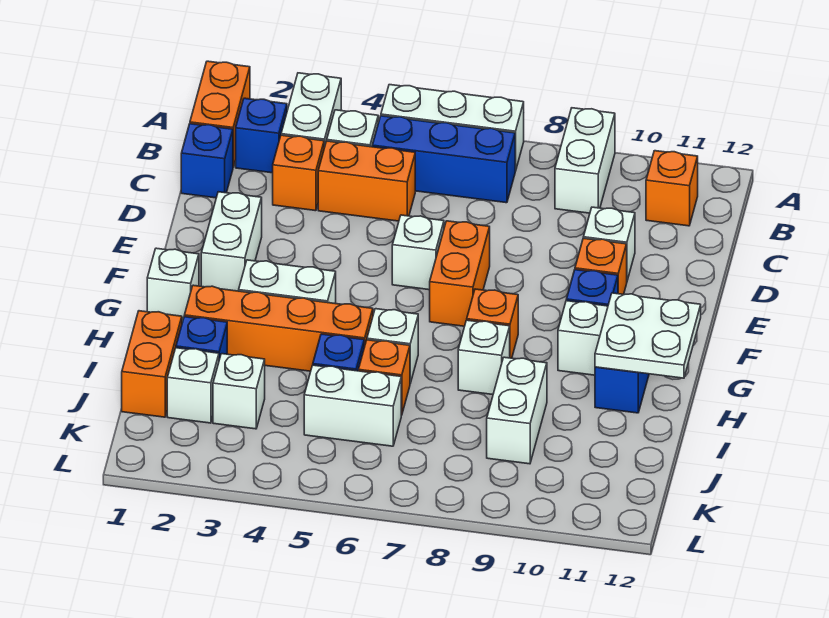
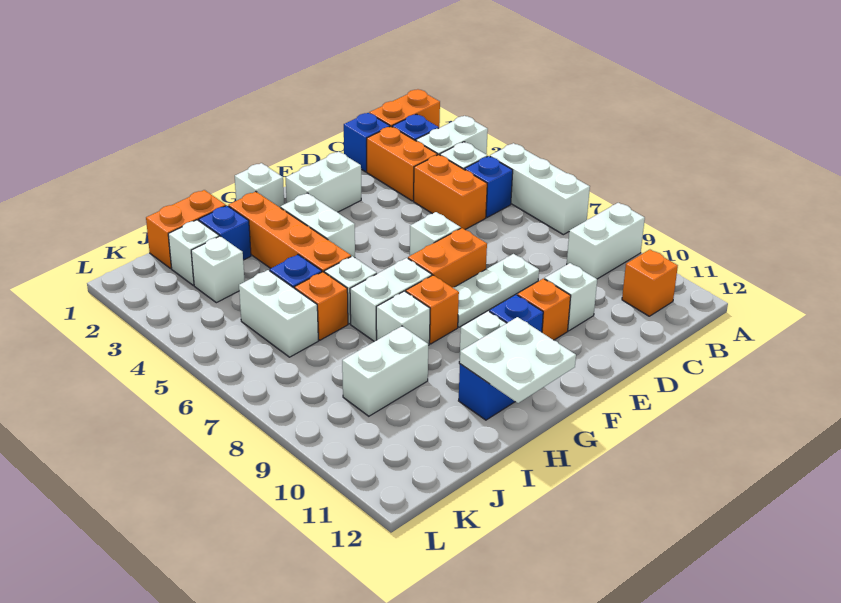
blue brick B5:B7 level 1 -> blue brick B5 level 1
orange brick C3 level 1 -> orange brick C2:C3 level 1
none -> white plate D8:F8 level 1
none -> white brick G7:H7 level 1

